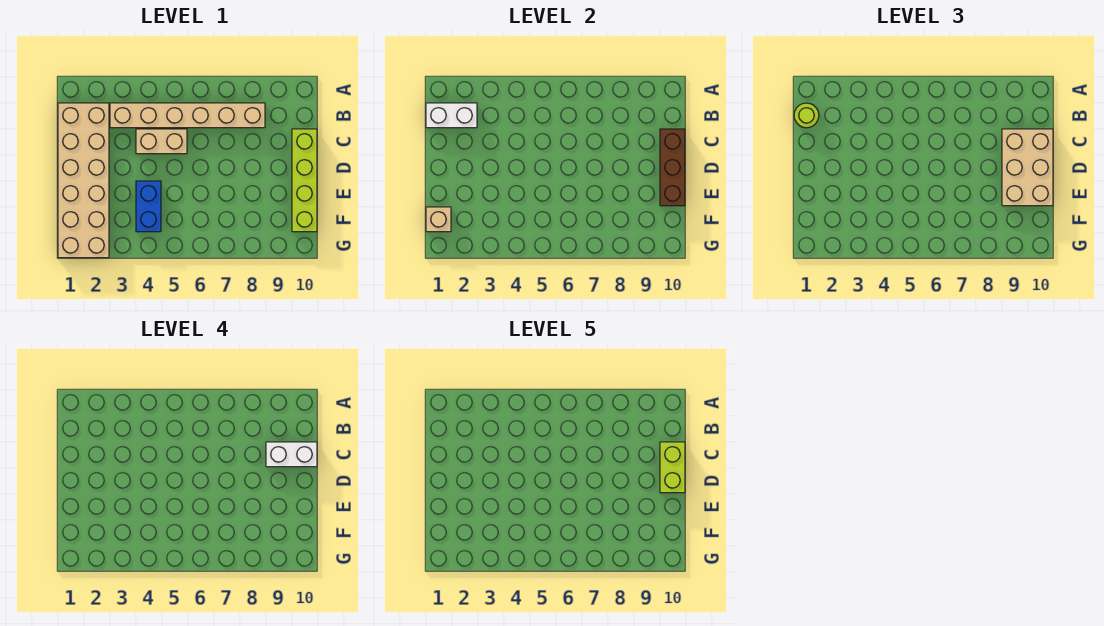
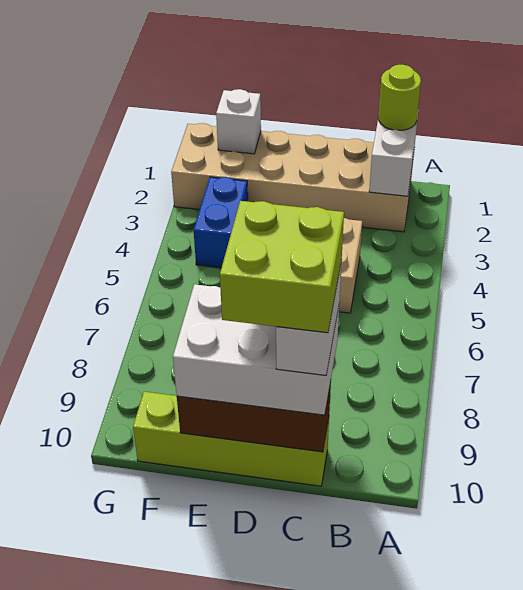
tan brick B3:B8 level 1 -> none
tan brick C9:E10 level 3 -> white brick C9:E10 level 3
lime brick C10:D10 level 5 -> lime brick C9:D10 level 5
blue brick E4:F4 level 1 -> blue brick F3:F4 level 1
tan brick F1 level 2 -> white brick F1 level 2

